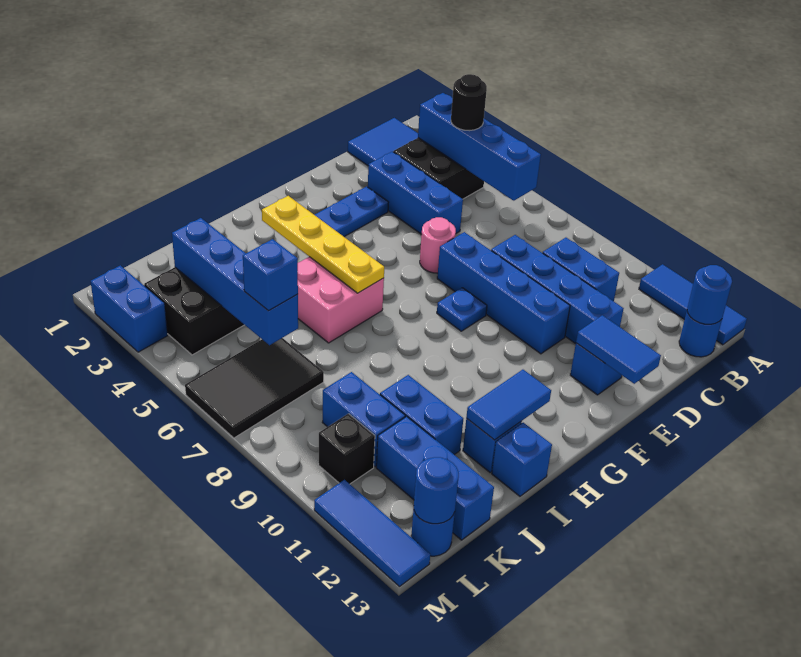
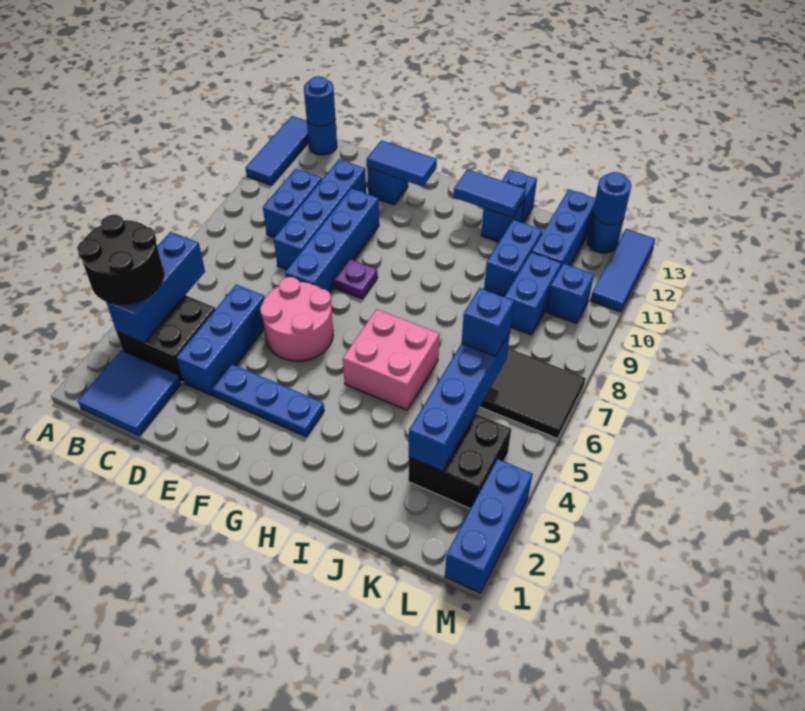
blue brick B3:B6 level 2 -> blue brick B3:B5 level 2
black round brick B4 level 3 -> black round brick A3:B4 level 3
pink round brick E6 level 1 -> pink round brick E5:F6 level 1
blue tile E12:E13 level 2 -> blue tile E12:F12 level 2
blue plate F8 level 1 -> purple plate F8 level 1
yellow plate H3:H6 level 2 -> none
black brick L10 level 1 -> blue brick L10 level 1
blue brick M2:M3 level 1 -> blue brick M1:M3 level 1

